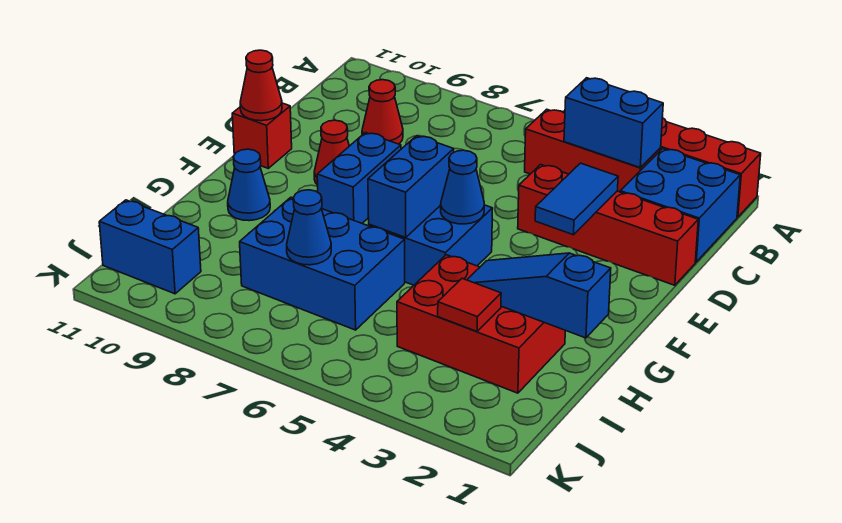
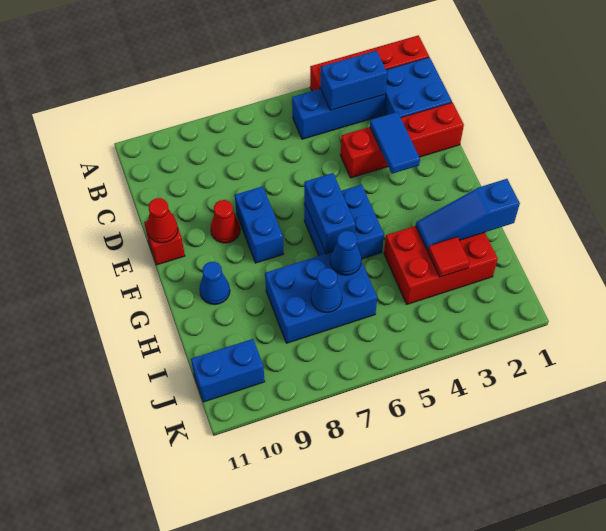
red brick B3:B5 level 1 -> blue brick B3:B5 level 1
red cone C9 level 1 -> none
blue cone F5 level 2 -> blue cone H6 level 2

